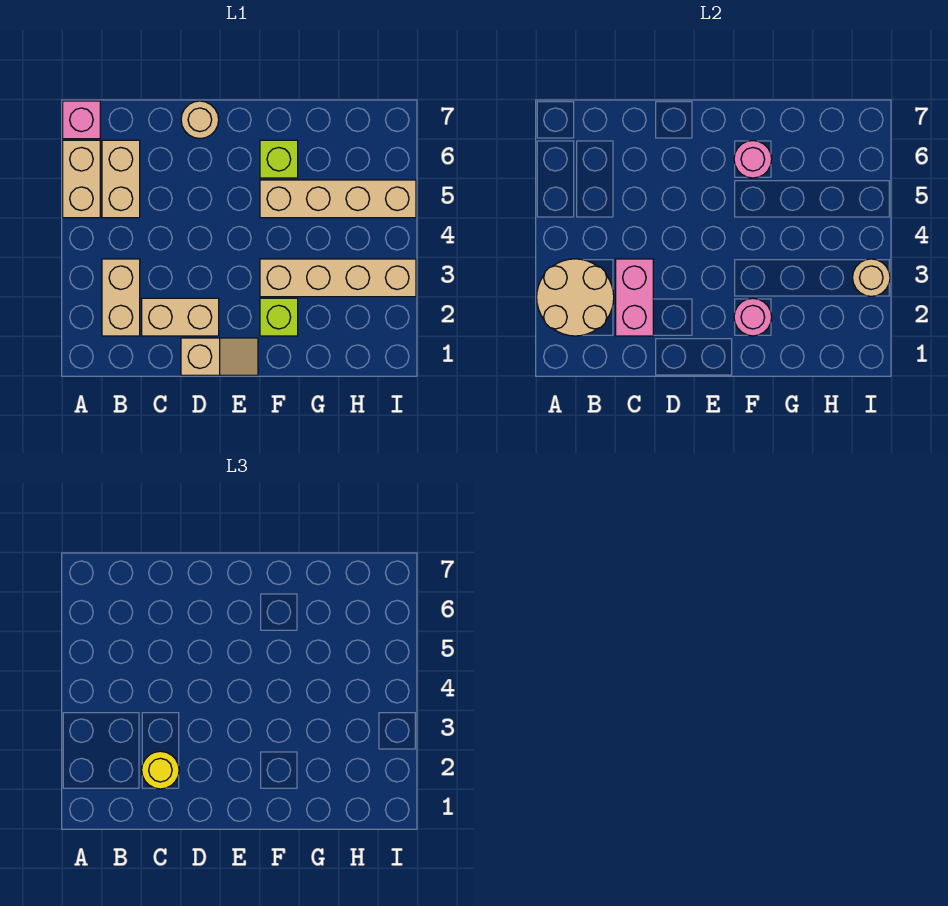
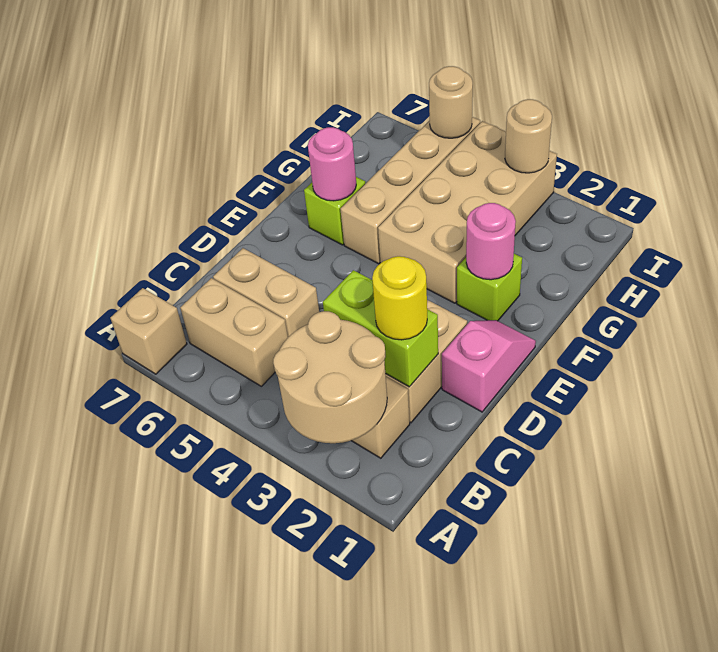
tan brick A5:A6 level 1 -> tan brick C5:C6 level 1
pink brick A7 level 1 -> tan brick A7 level 1
pink brick C2:C3 level 2 -> lime brick C2:C3 level 2
tan slope D1:E1 level 1 top D -> pink slope D1:E1 level 1 top D
tan round brick D7 level 1 -> tan round brick I5 level 2
tan brick F3:I3 level 1 -> tan brick F3:I4 level 1

